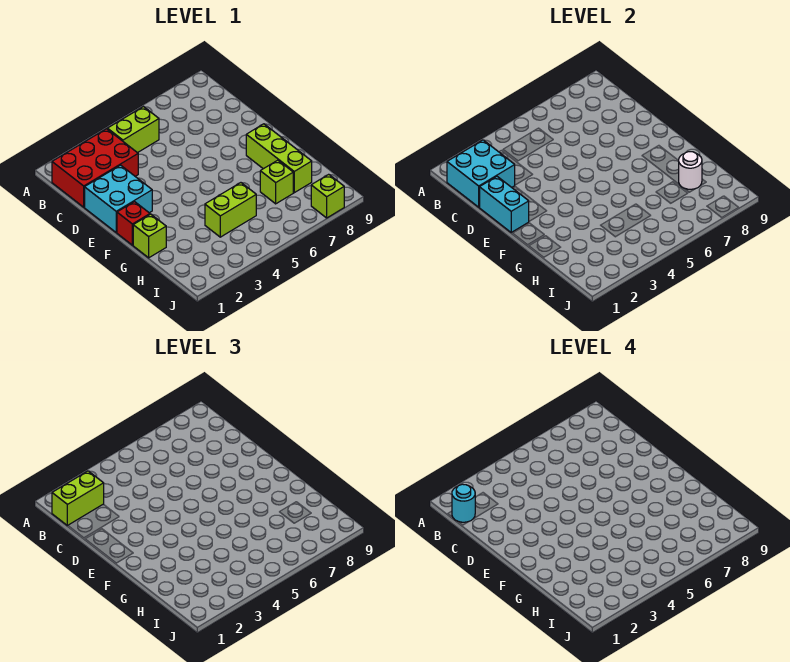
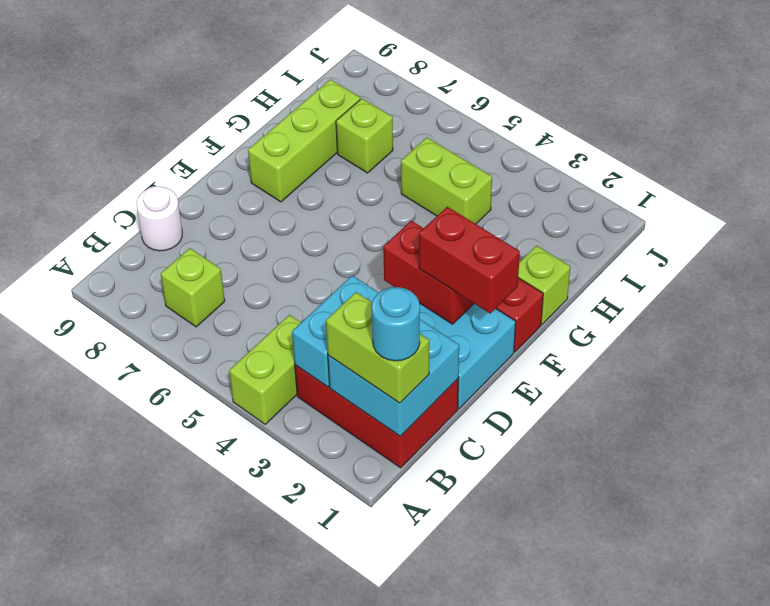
lime brick B4:B5 level 1 -> lime brick A4:B4 level 1
cyan brick D1:E1 level 2 -> cyan brick B3:C3 level 2
none -> red brick E1:E2 level 3
none -> red brick E2:E3 level 2
white round brick H8 level 2 -> white round brick C9 level 1
lime brick J8 level 1 -> lime brick B7 level 1

